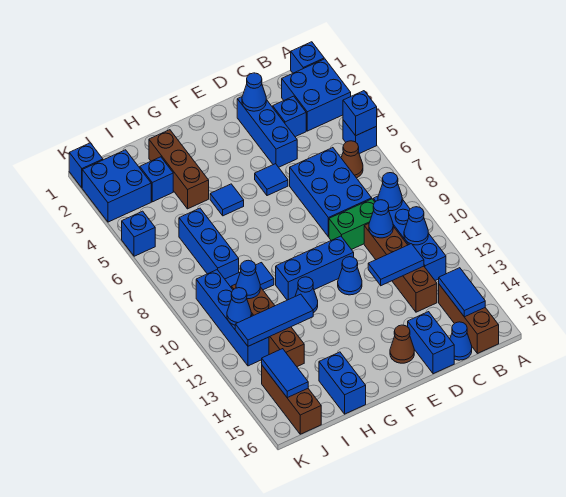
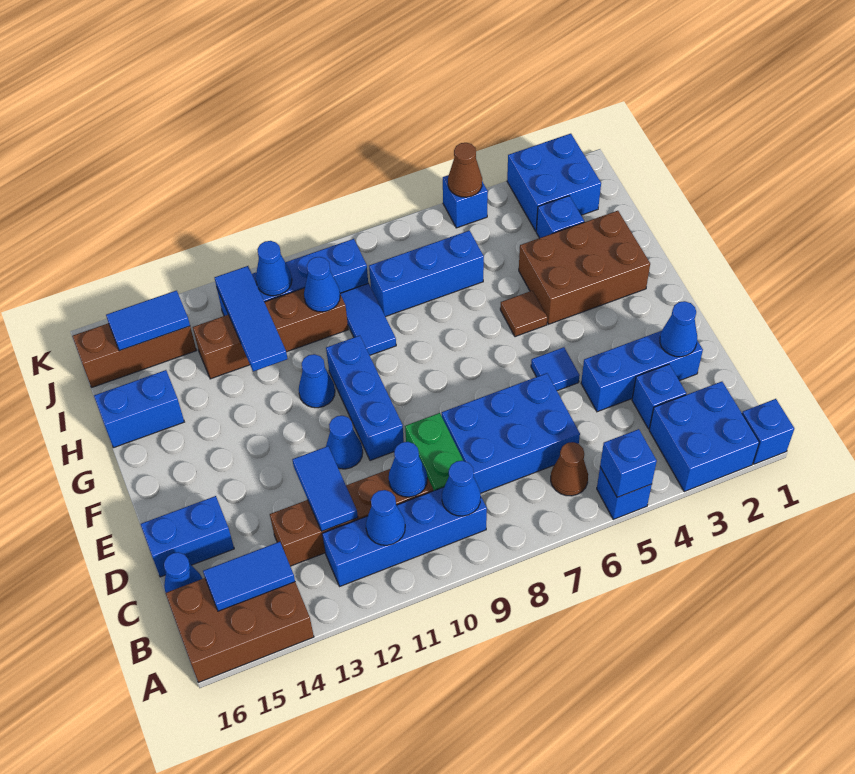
brown brick B14:B16 level 1 -> brown brick A14:B16 level 1
brown cone E15 level 1 -> brown cone K5 level 2
blue tile G5 level 1 -> brown tile G5 level 1
brown brick H2:H4 level 1 -> brown brick G2:H4 level 1
blue brick K1 level 1 -> none

